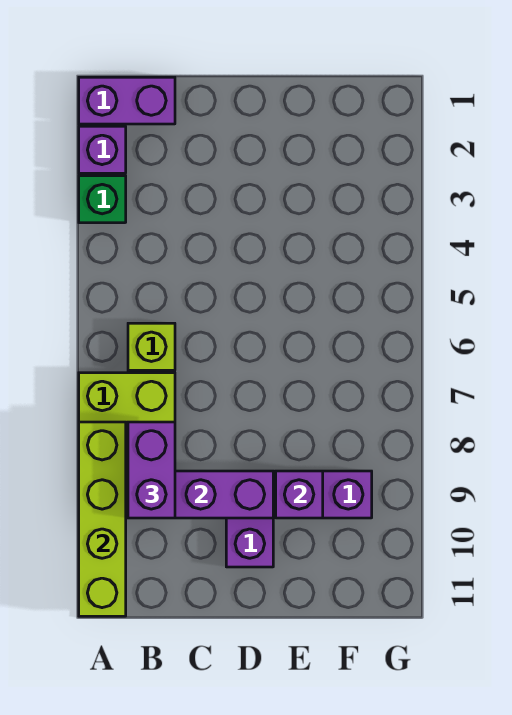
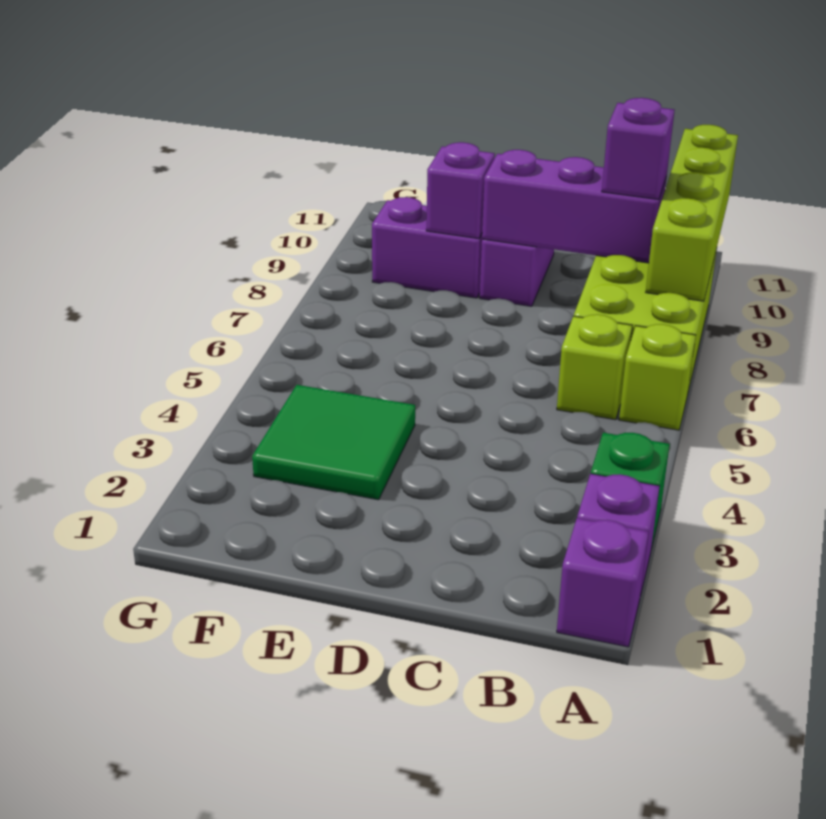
purple brick A1:B1 level 1 -> purple brick A1 level 1
none -> lime brick A6 level 1
purple brick B8:B9 level 3 -> purple brick B9 level 3
none -> green tile E3:F4 level 1

